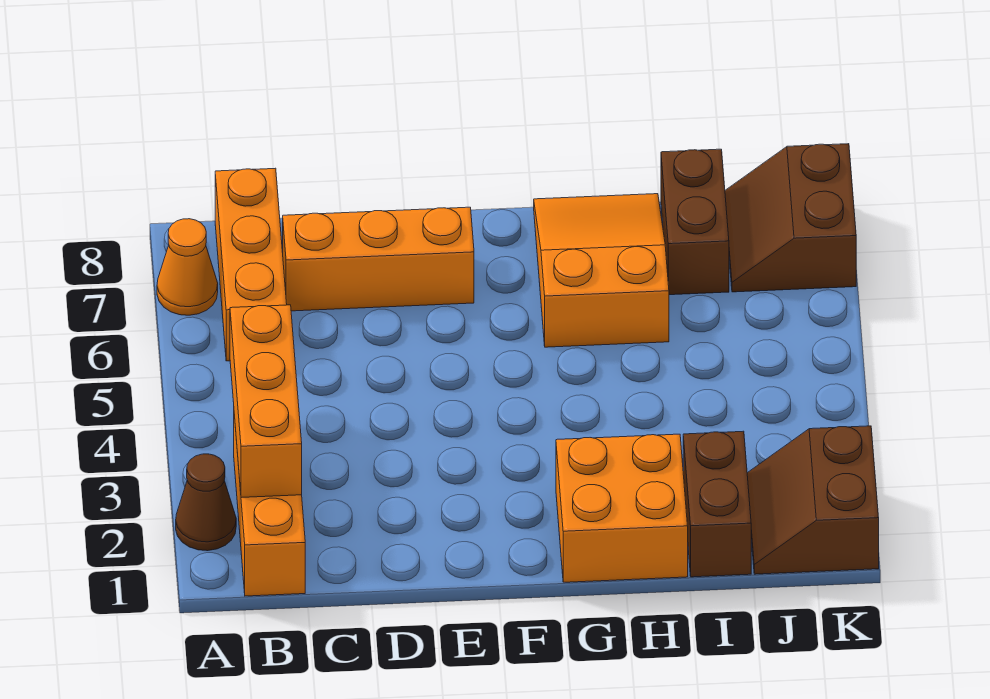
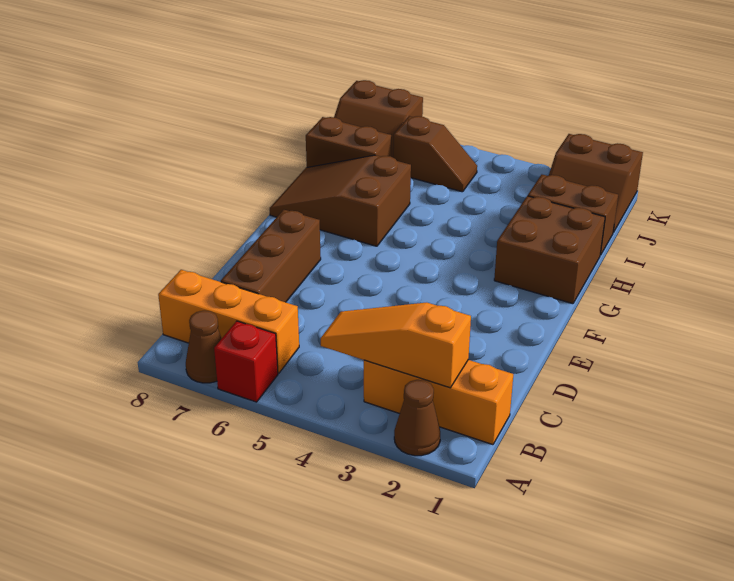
none -> red brick A6 level 1
orange cone A7 level 1 -> brown cone A7 level 1
orange brick B2:B4 level 2 -> orange slope B2:B4 level 2 top 2
orange brick C7:E7 level 1 -> brown brick C7:E7 level 1
orange brick G1:H2 level 1 -> brown brick G1:H2 level 1
orange slope G6:H8 level 1 top 6 -> brown slope G6:H8 level 1 top 6
none -> brown slope J5:J6 level 1 top 6

